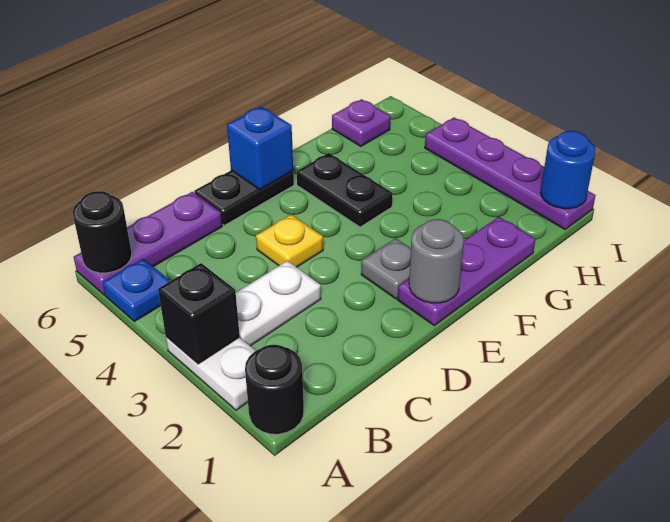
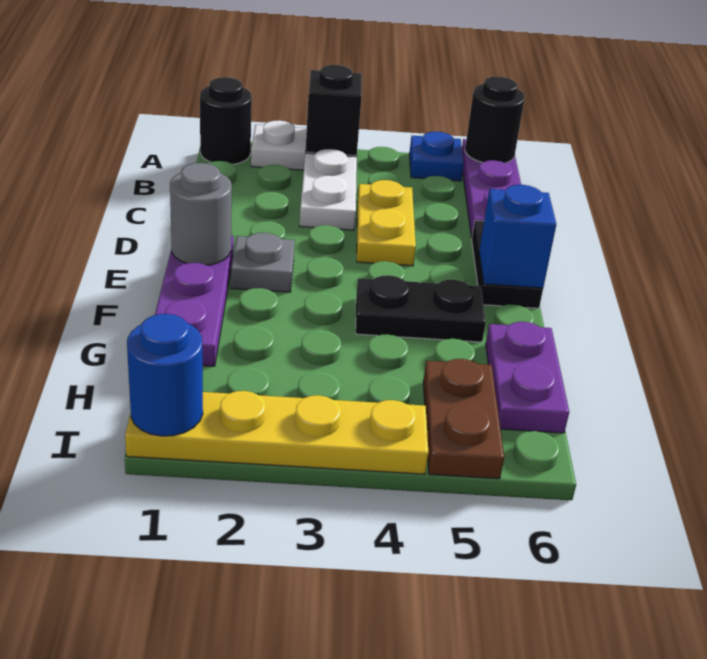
yellow plate D4 level 1 -> yellow plate C4:D4 level 1
none -> brown plate H5:I5 level 1
purple plate H6 level 1 -> purple plate G6:H6 level 1
purple plate I1:I4 level 1 -> yellow plate I1:I4 level 1

